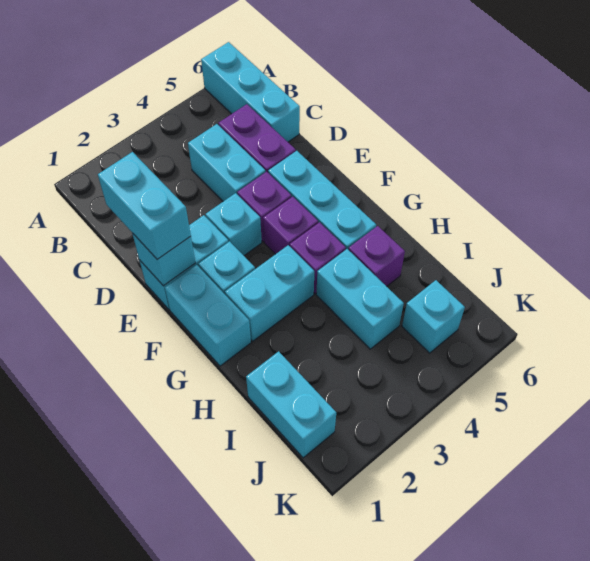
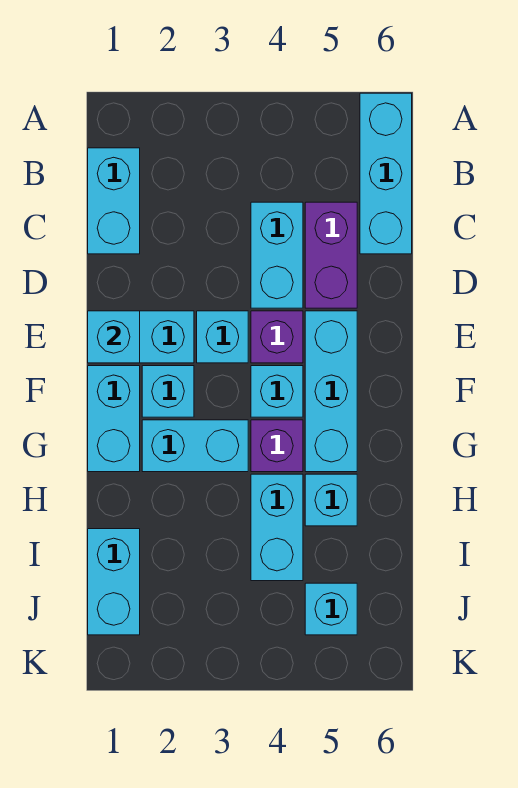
cyan brick D1:E1 level 3 -> cyan brick B1:C1 level 1
purple brick F4 level 1 -> cyan brick F4 level 1
purple brick H5 level 1 -> cyan brick H5 level 1

